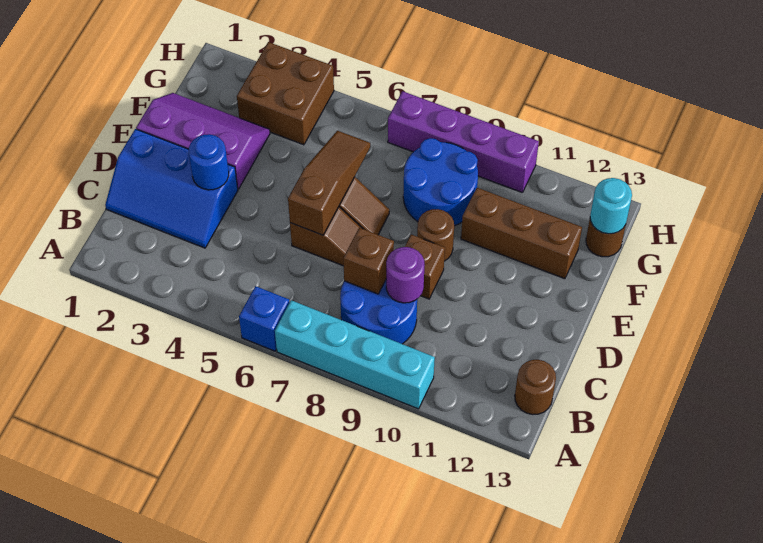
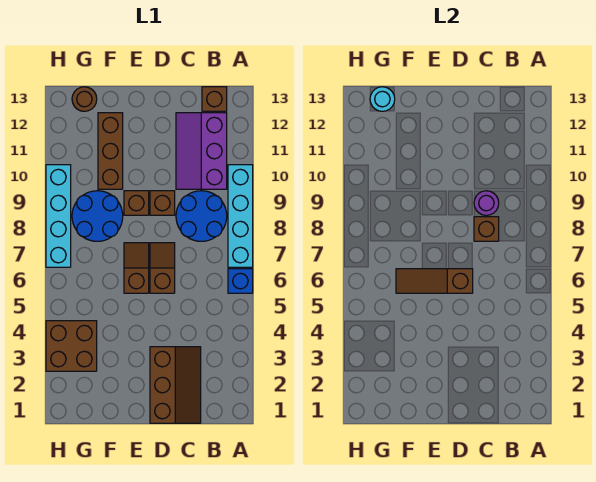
brown round brick B13 level 1 -> brown brick B13 level 1
blue slope C1:D3 level 1 top D -> brown slope C1:D3 level 1 top D
blue round brick D3 level 2 -> none
purple slope E1:F3 level 1 top E -> purple slope B10:C12 level 1 top B
brown round brick E9 level 1 -> brown brick E9 level 1
purple brick H7:H10 level 1 -> cyan brick H7:H10 level 1

